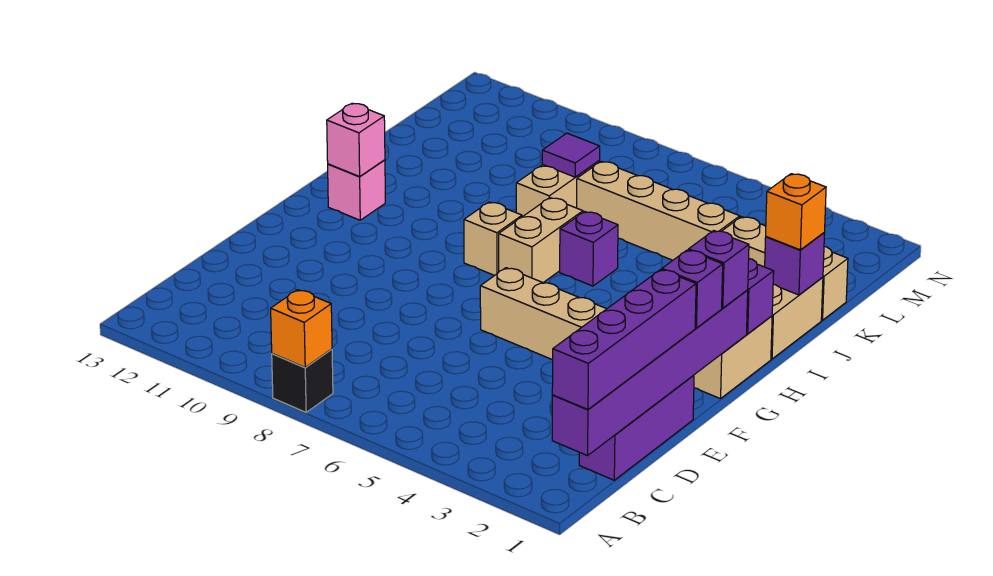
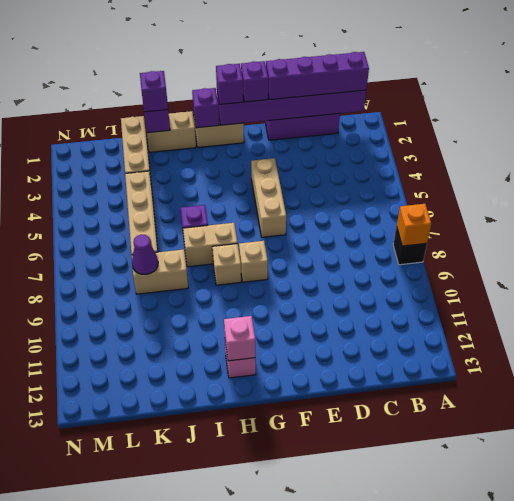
none -> tan brick G8 level 1
orange brick J1 level 3 -> purple brick J1 level 3
purple tile K8 level 2 -> purple cone K8 level 2

